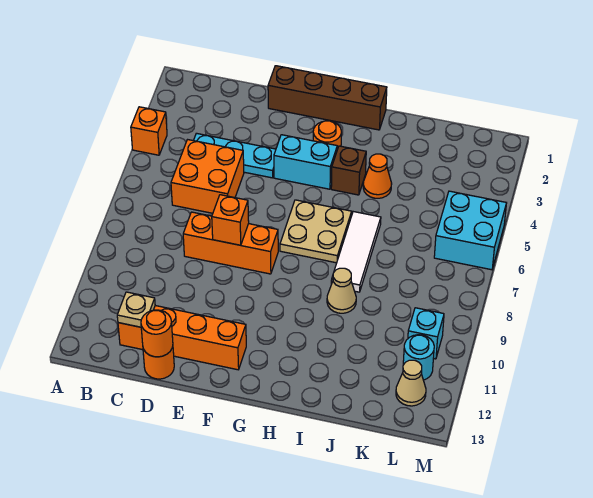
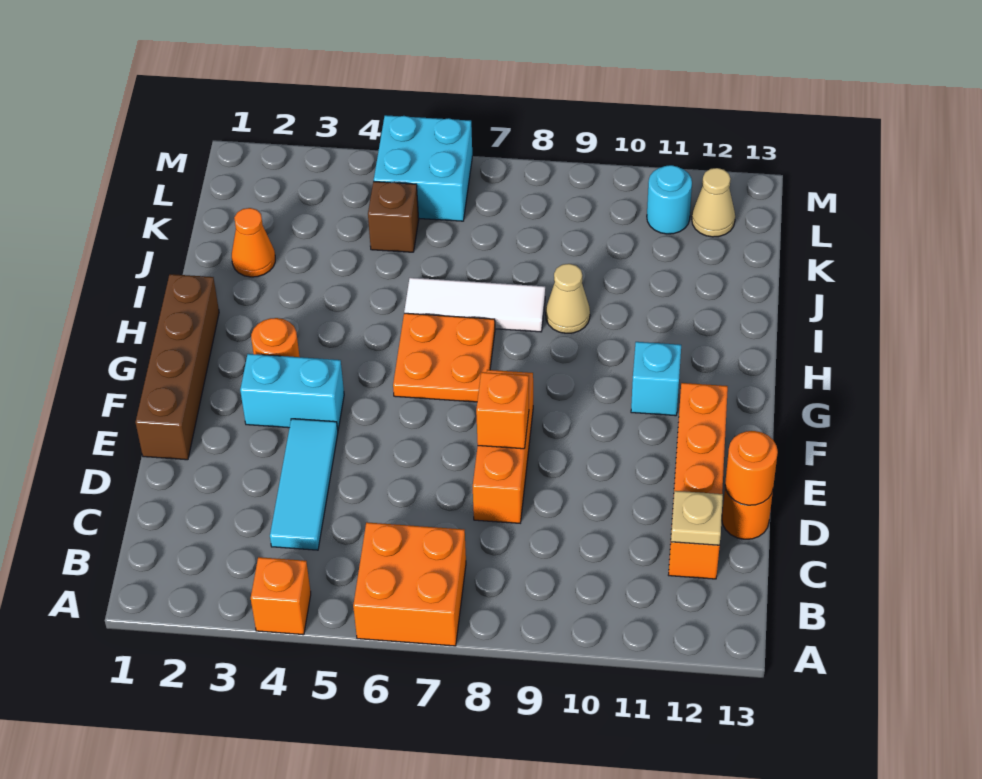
cyan plate C4:E4 level 1 -> cyan tile C4:E4 level 1
orange brick C5:D6 level 1 -> orange brick A6:B7 level 1
cyan brick F4:G4 level 1 -> cyan brick F3:F4 level 1
tan plate G6:H7 level 1 -> orange plate G6:H7 level 1
brown brick H4 level 1 -> brown brick K5 level 1
orange cone I4 level 1 -> orange cone J2 level 1
cyan brick L10 level 1 -> cyan brick G11 level 1

